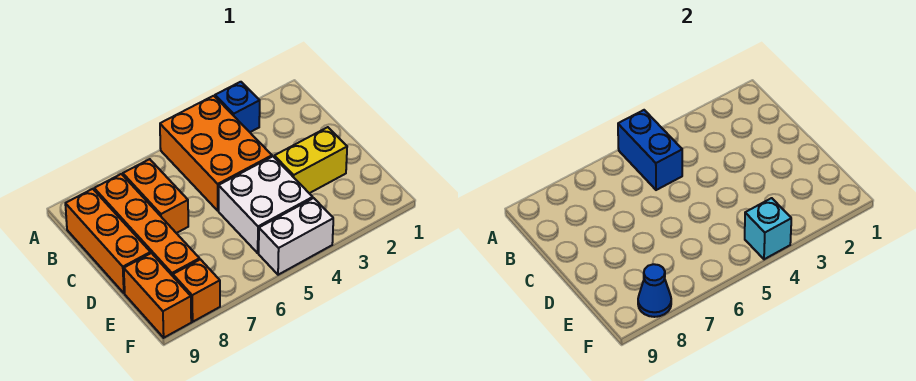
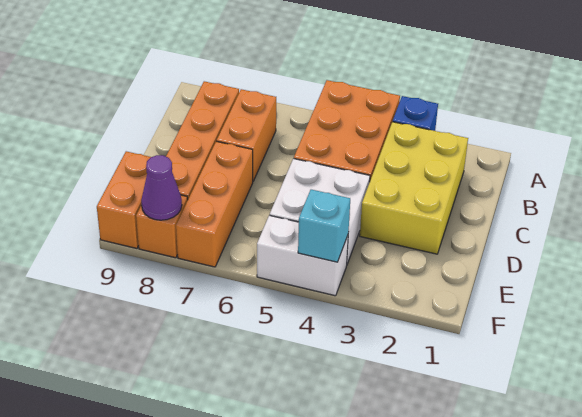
blue brick A5:B5 level 2 -> none
orange brick B9:D9 level 1 -> orange brick D7:F7 level 1
yellow brick D2:D3 level 1 -> yellow brick B2:D3 level 1
blue cone F8 level 2 -> purple cone F8 level 2

